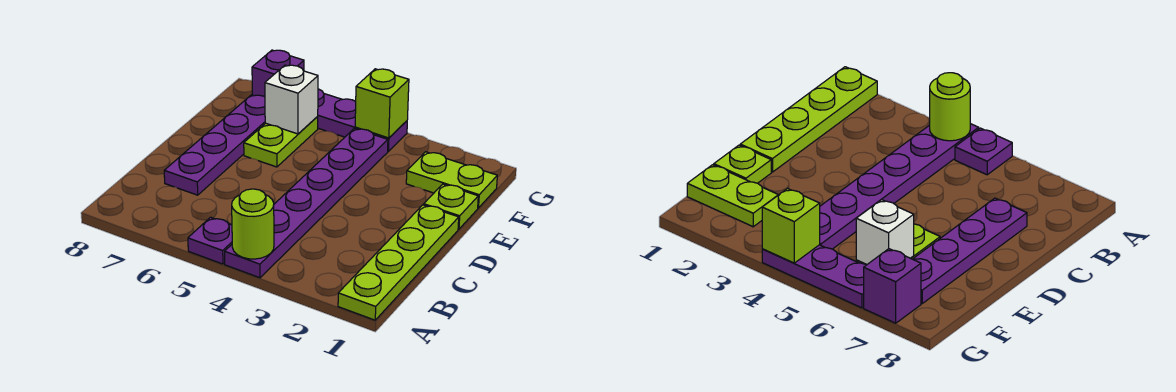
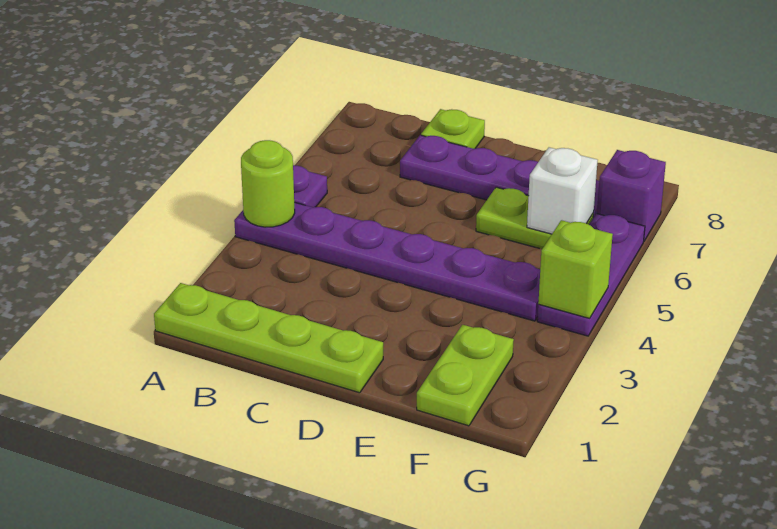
lime plate E1 level 1 -> lime plate C8 level 1

